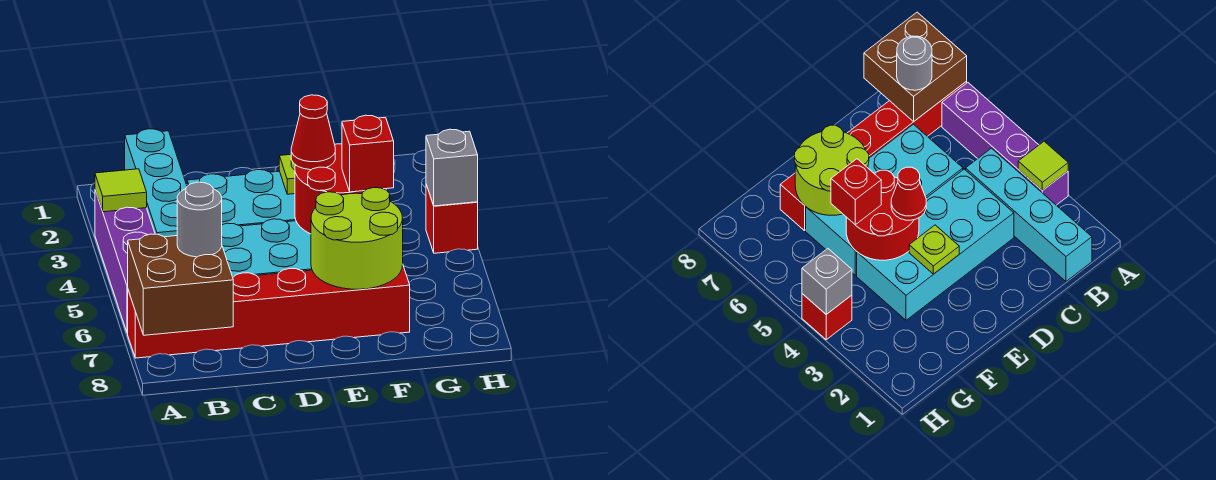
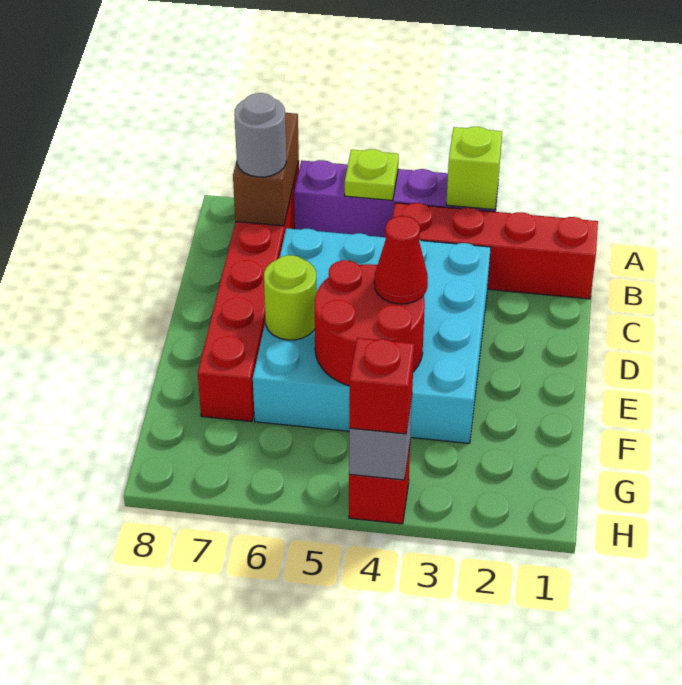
lime tile A3 level 2 -> lime brick A3 level 2
brown brick A7:B8 level 2 -> brown brick A7:B7 level 2
cyan brick B1:B4 level 1 -> red brick B1:B4 level 1
lime plate E3 level 2 -> lime plate A5 level 2
lime round brick E6:F7 level 2 -> lime round brick E6 level 2
red brick F5 level 3 -> red brick H4 level 3

